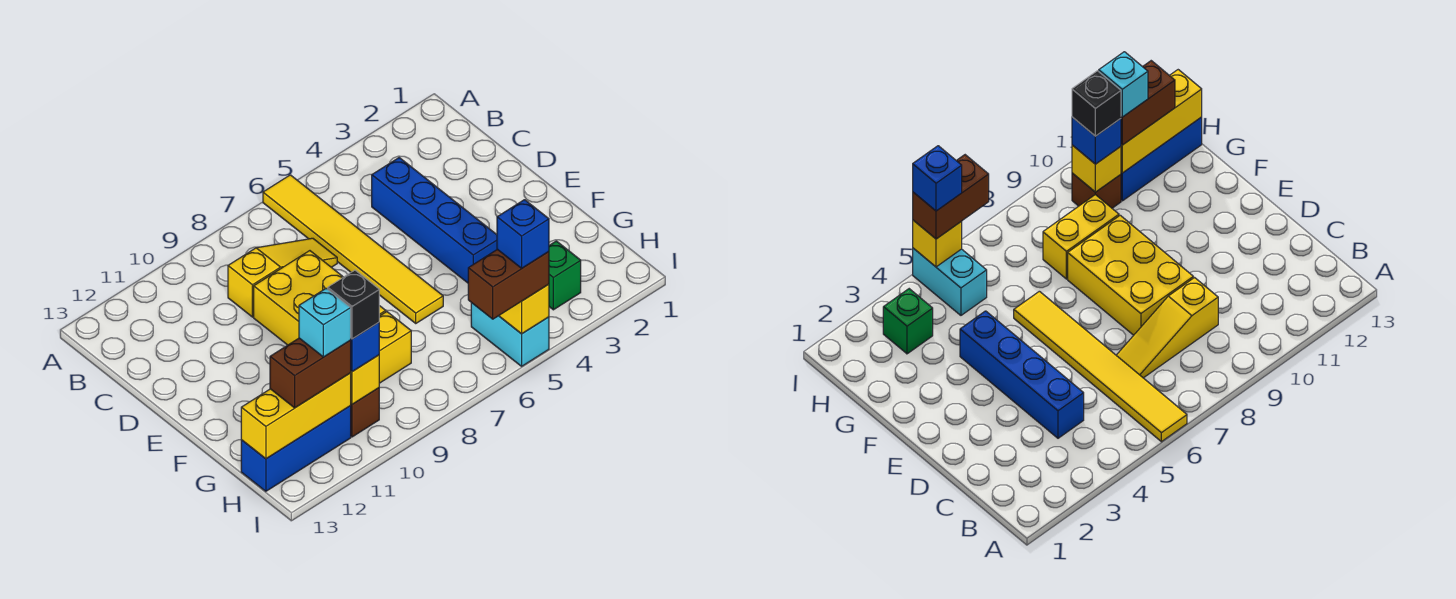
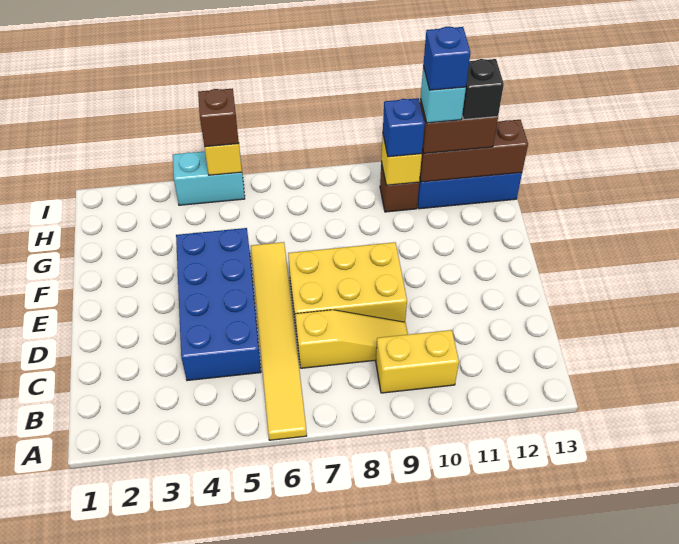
blue brick C4:F4 level 1 -> blue brick C4:F5 level 1
yellow slope C7:C9 level 1 top 9 -> yellow slope C7:C9 level 1 top 7
yellow brick D8:F9 level 1 -> yellow brick D7:E9 level 1
yellow brick G8:G9 level 1 -> yellow brick B9:B10 level 1
green brick H3 level 1 -> none
cyan brick H5:I5 level 1 -> cyan brick I4:I5 level 1
black brick H10 level 4 -> black brick H12 level 4
yellow brick H11:H13 level 2 -> brown brick H11:H13 level 2
brown brick I5:I6 level 3 -> brown brick I5 level 3
blue brick I5 level 4 -> blue brick H11 level 5

